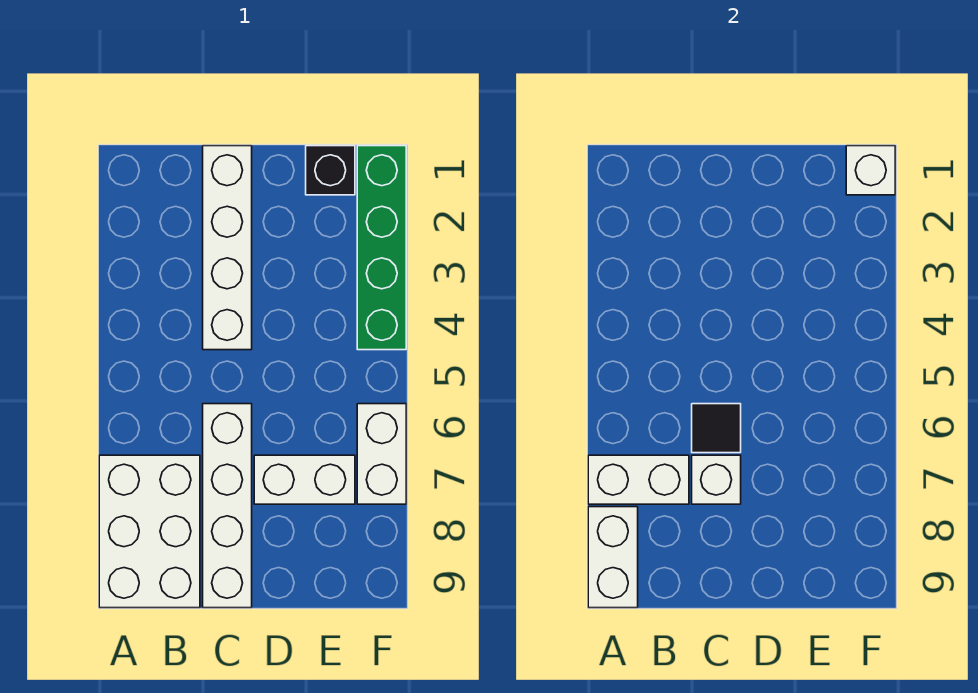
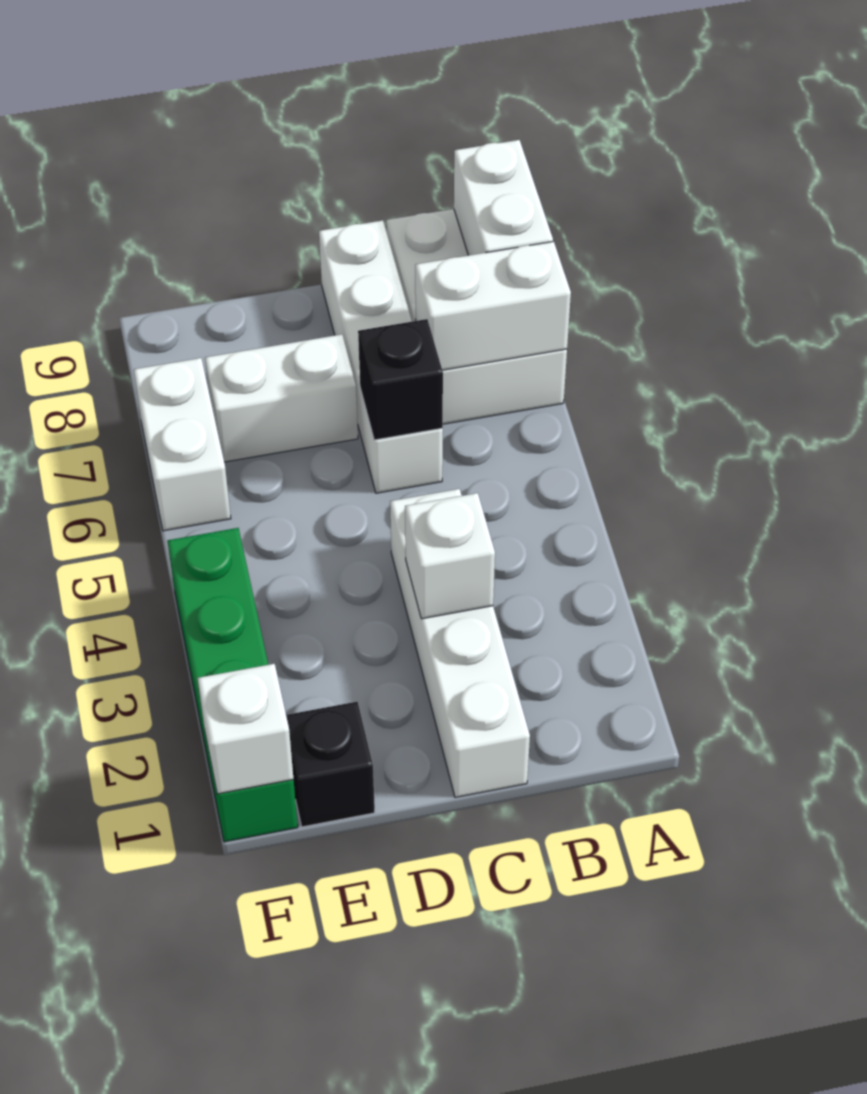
black tile C6 level 2 -> black brick C6 level 2
white brick C7 level 2 -> white brick C3 level 2

